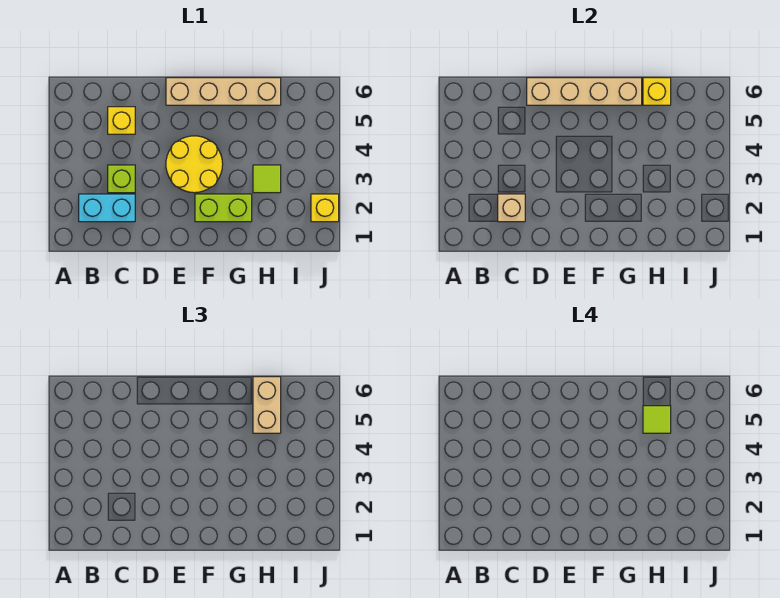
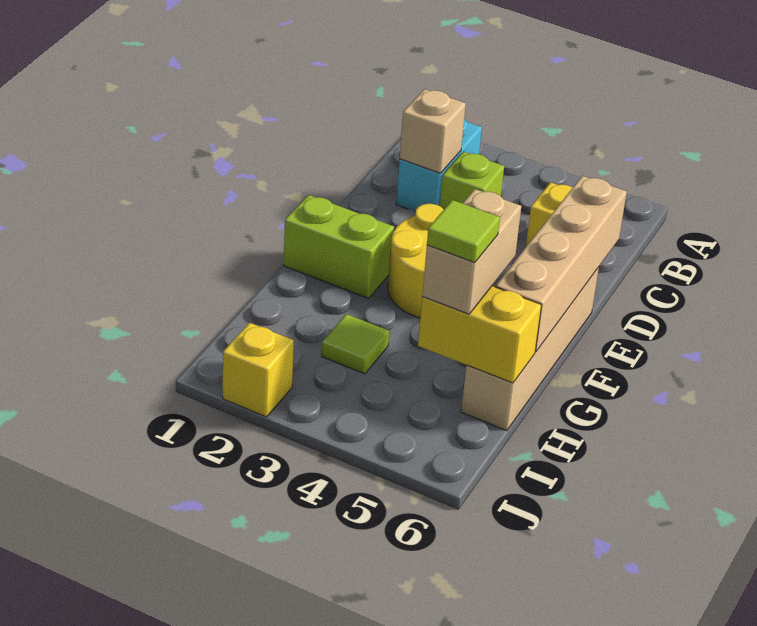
lime brick F2:G2 level 1 -> lime brick F1:F2 level 1
tan brick H5:H6 level 3 -> tan brick G5:H5 level 3
yellow brick H6 level 2 -> yellow brick H5:H6 level 2

